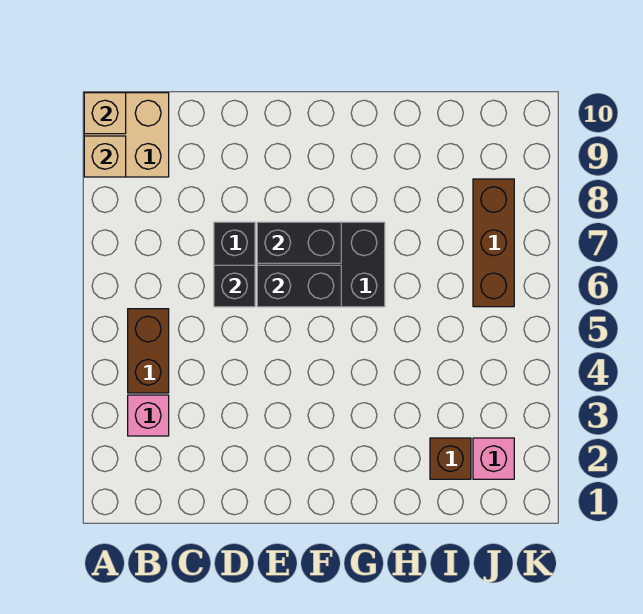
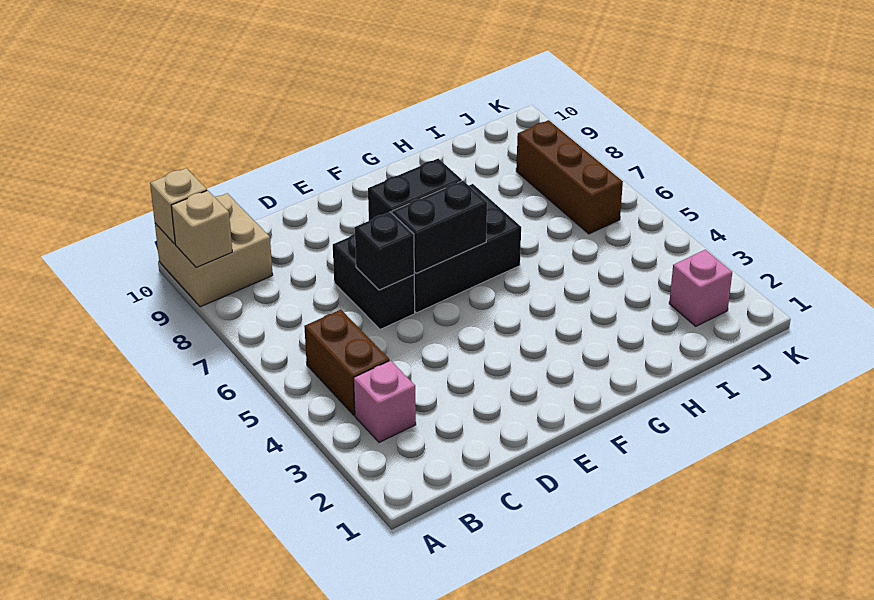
brown brick I2 level 1 -> none

